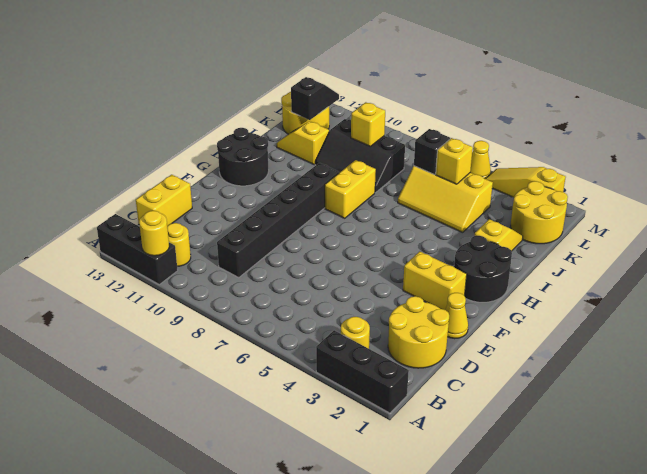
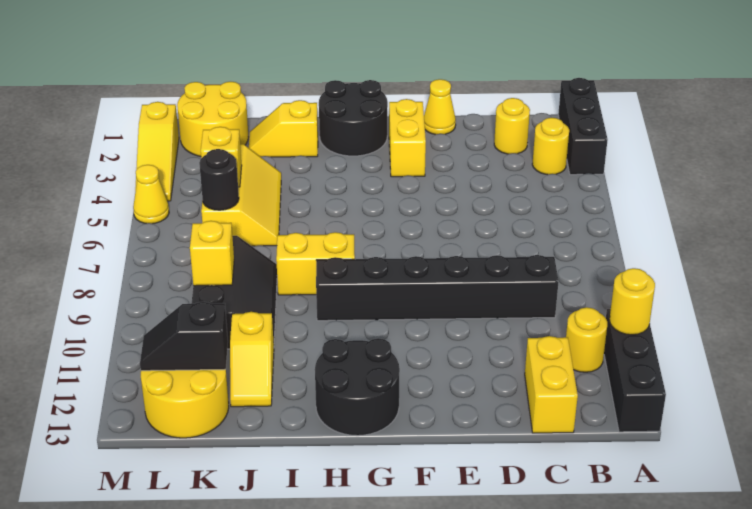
yellow round brick C1:D2 level 1 -> yellow round brick C2 level 1
yellow brick C13:D13 level 1 -> yellow brick C12:C13 level 1
black brick K6 level 2 -> black round brick K6 level 2

